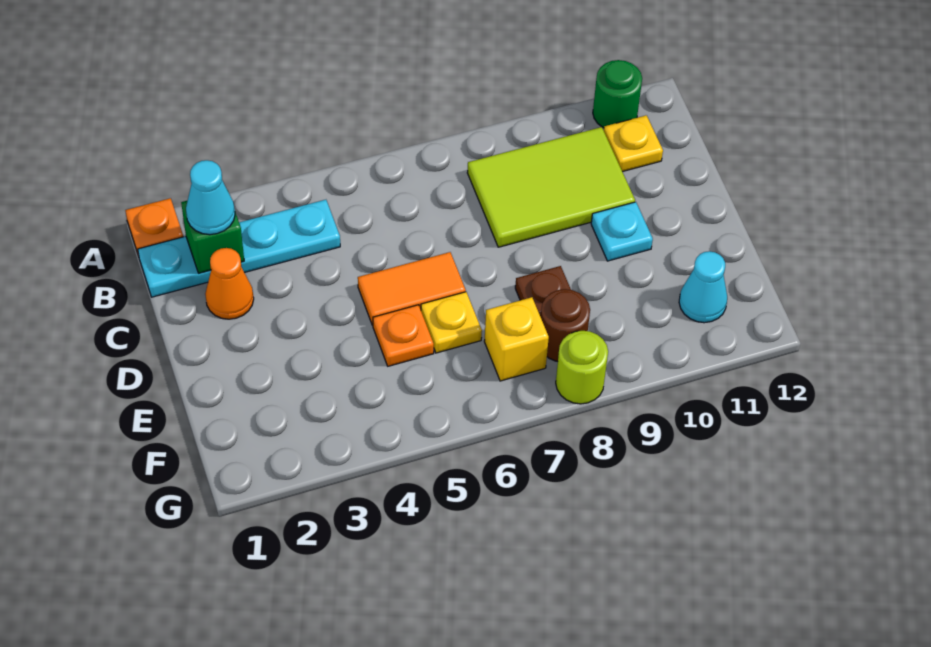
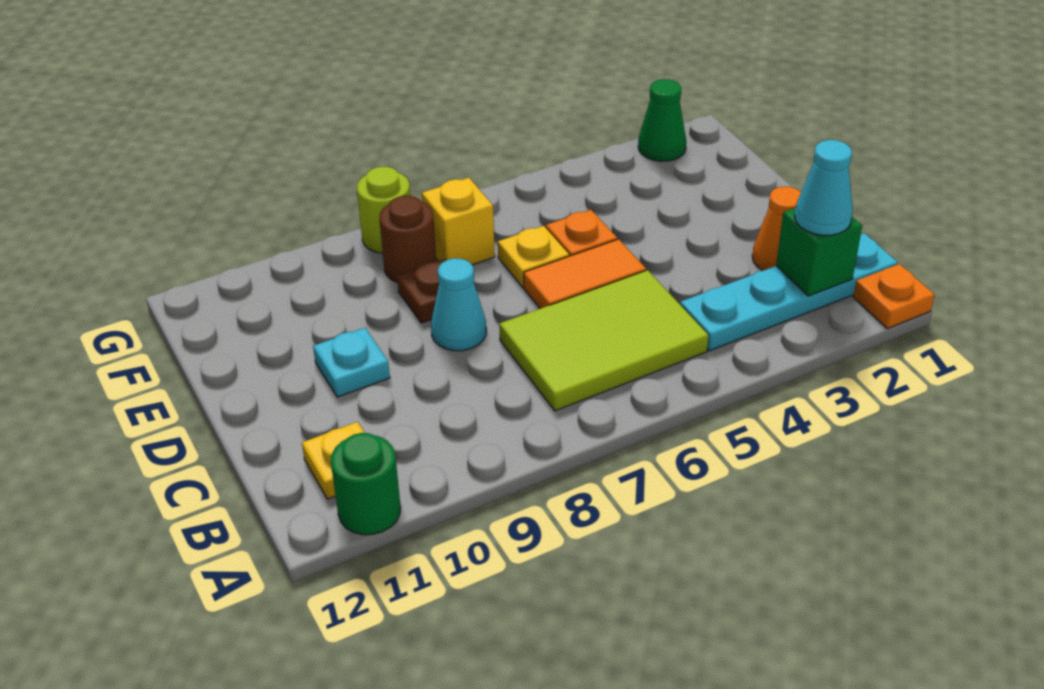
lime tile B8:C10 level 1 -> lime tile B5:C7 level 1
cyan cone F11 level 1 -> cyan cone D8 level 1
none -> green cone G2 level 1

